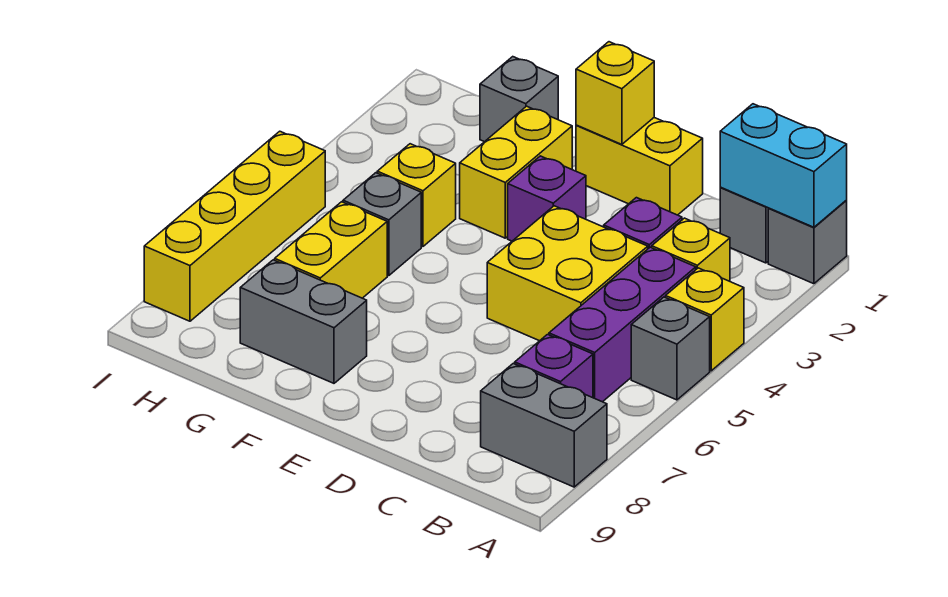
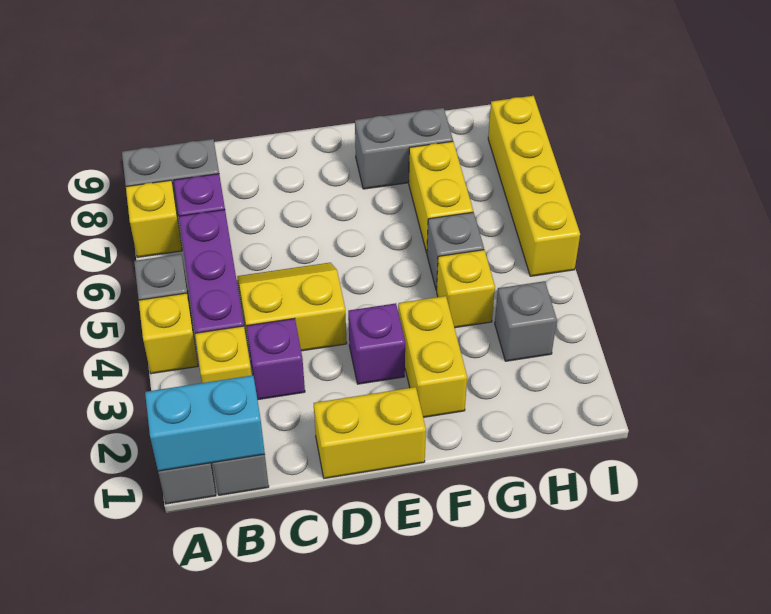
yellow brick C4:D5 level 1 -> yellow slope C4:D5 level 1 top 4
yellow brick E1 level 2 -> yellow brick A7 level 1
grey brick G1 level 1 -> grey brick H3 level 1

